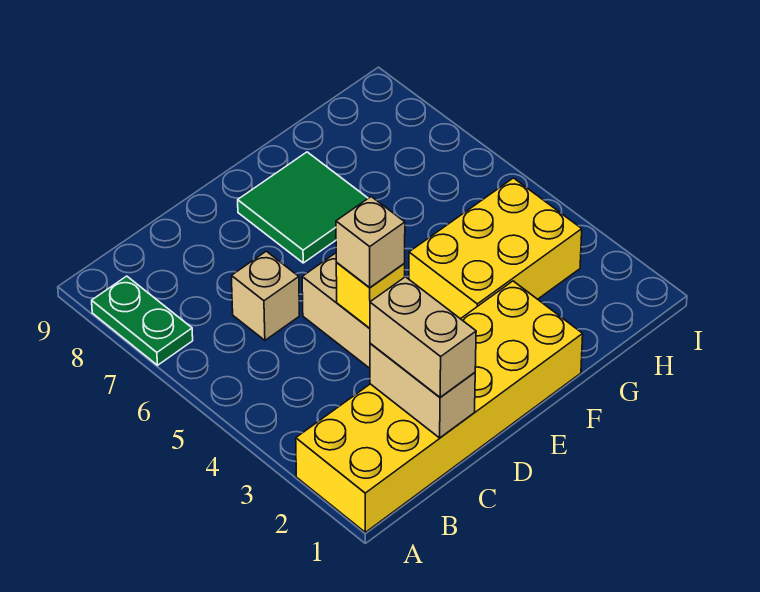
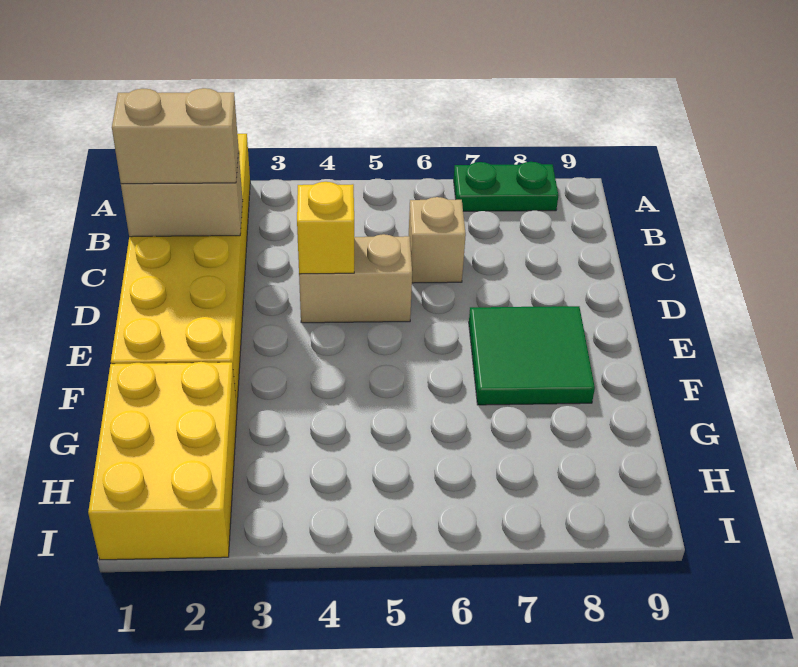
tan brick D4 level 3 -> none
yellow brick F3:H4 level 1 -> yellow brick G1:I2 level 1

